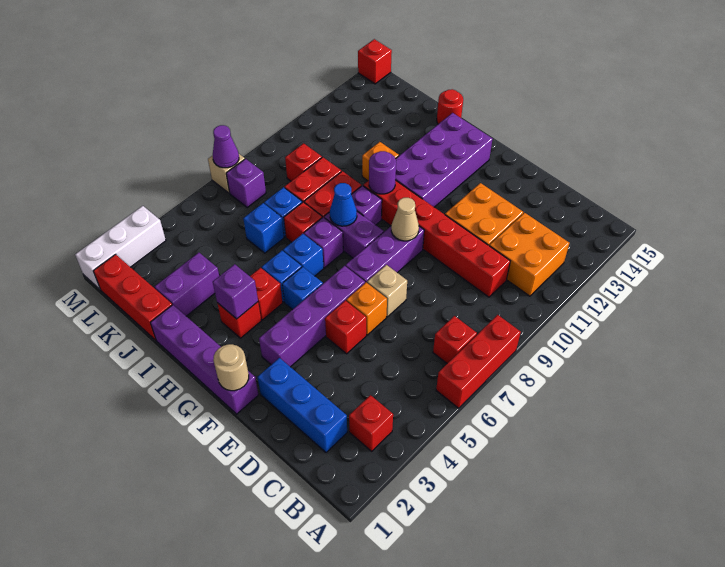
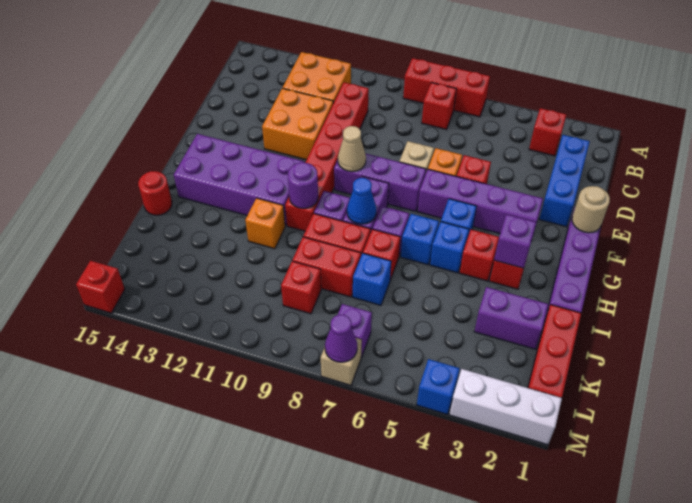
blue brick J6 level 1 -> blue brick M4 level 1

